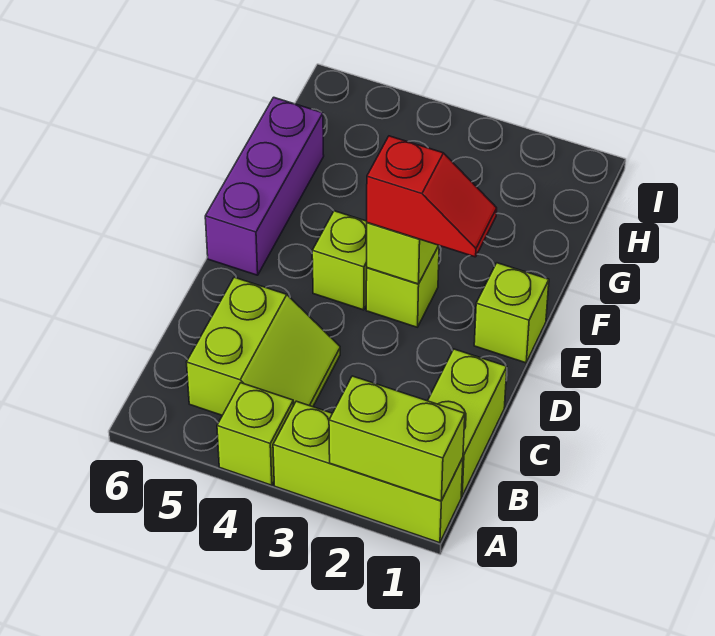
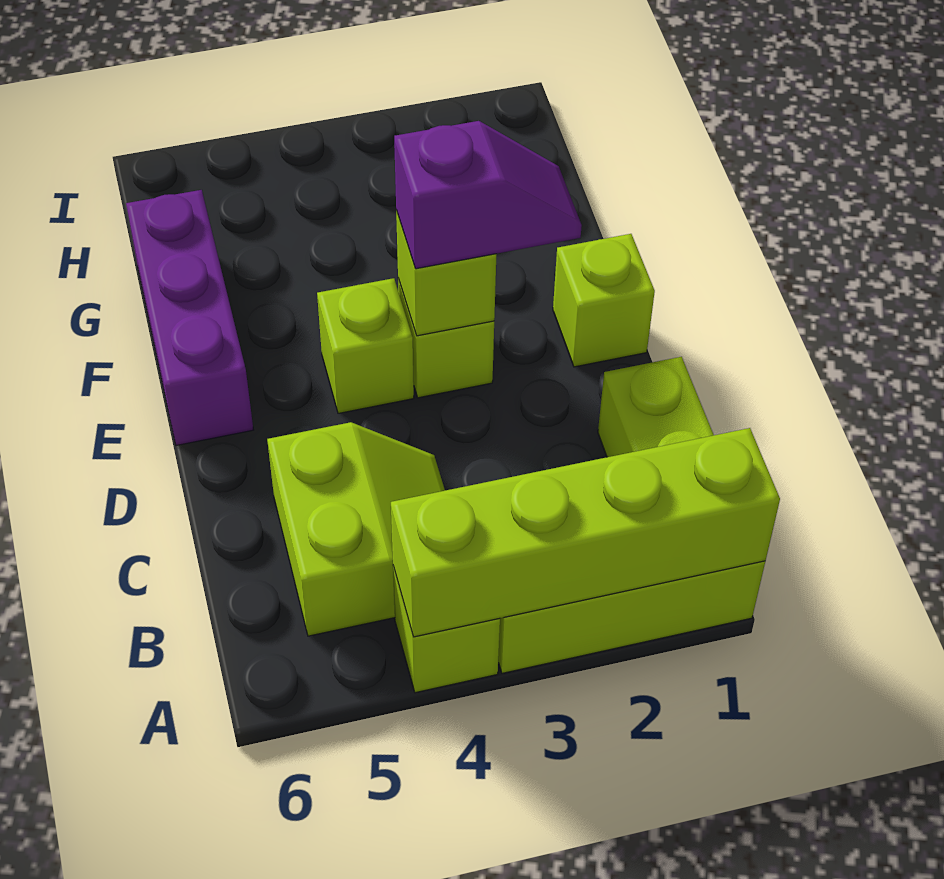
lime brick A1:A2 level 2 -> lime brick A1:A4 level 2
red slope E2:E3 level 3 top 3 -> purple slope E2:E3 level 3 top 3

